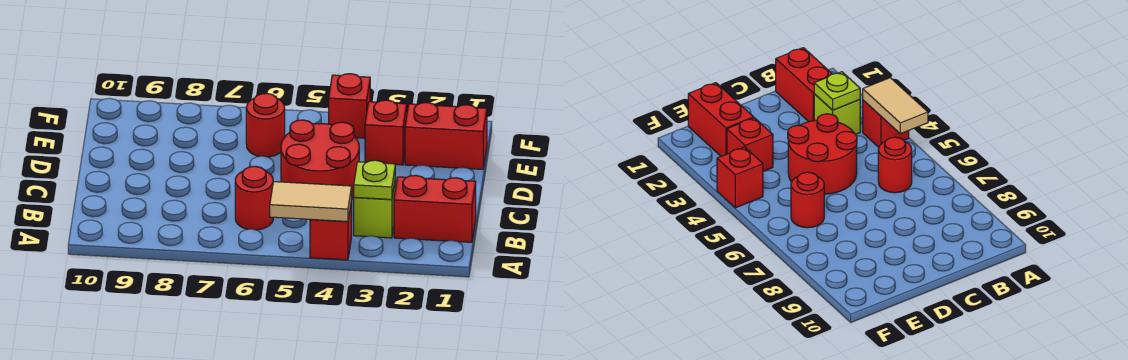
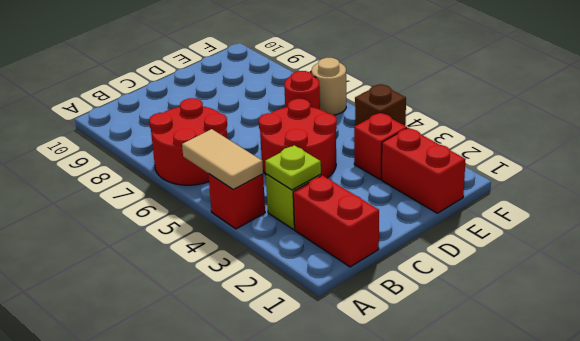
red round brick B6 level 1 -> red round brick A6:B7 level 1
red brick F4 level 1 -> brown brick F4 level 1
none -> tan round brick F6 level 1

